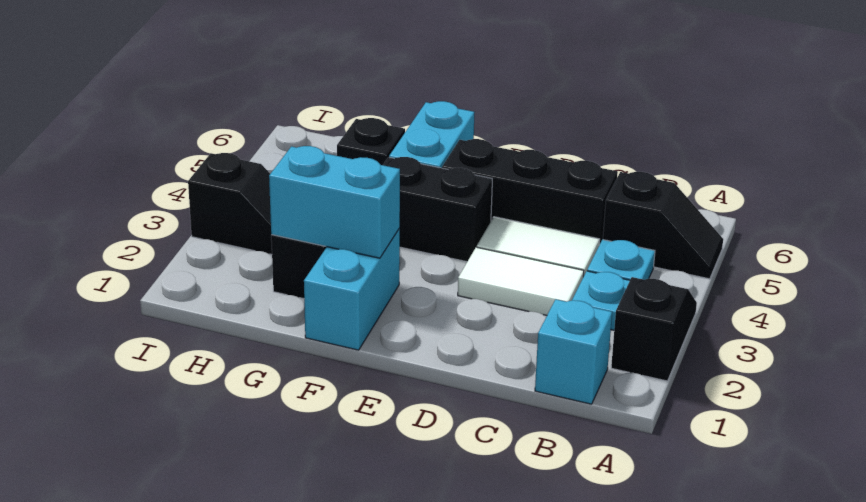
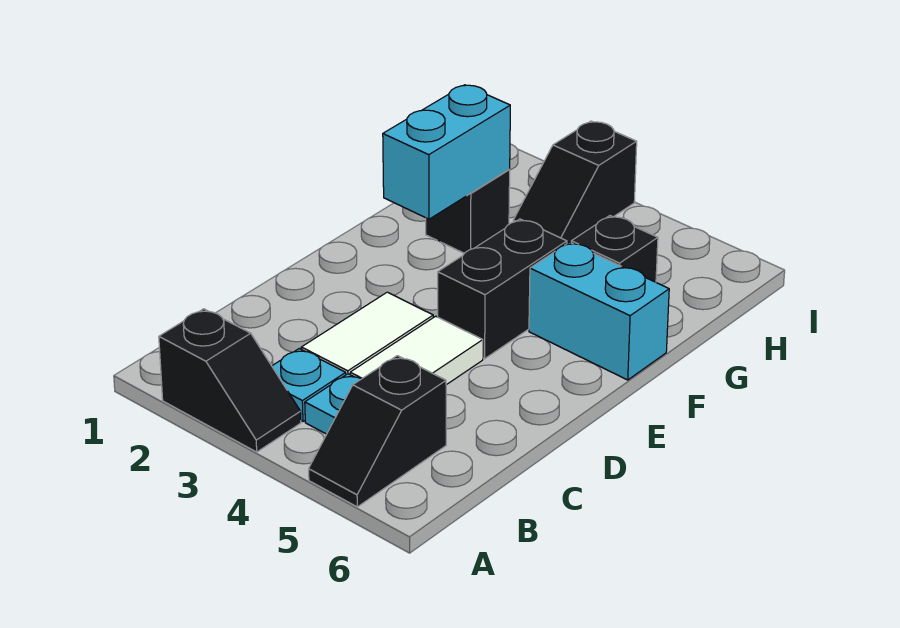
cyan brick B1 level 1 -> none
black brick C5:E5 level 1 -> none
cyan brick F1:F2 level 1 -> none

